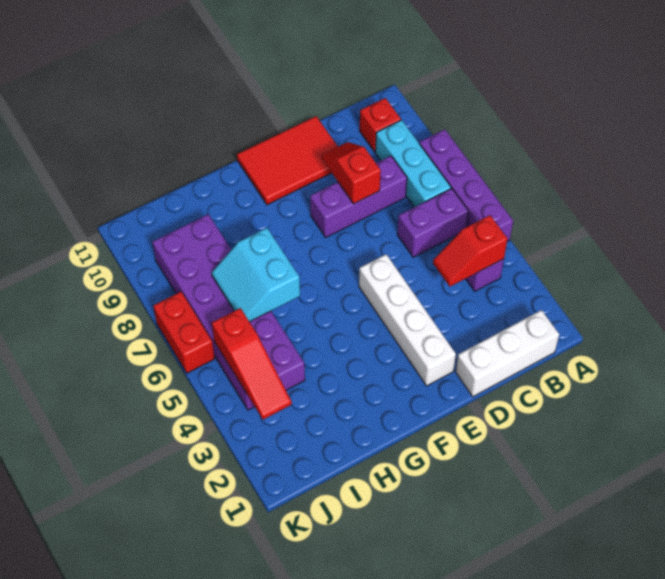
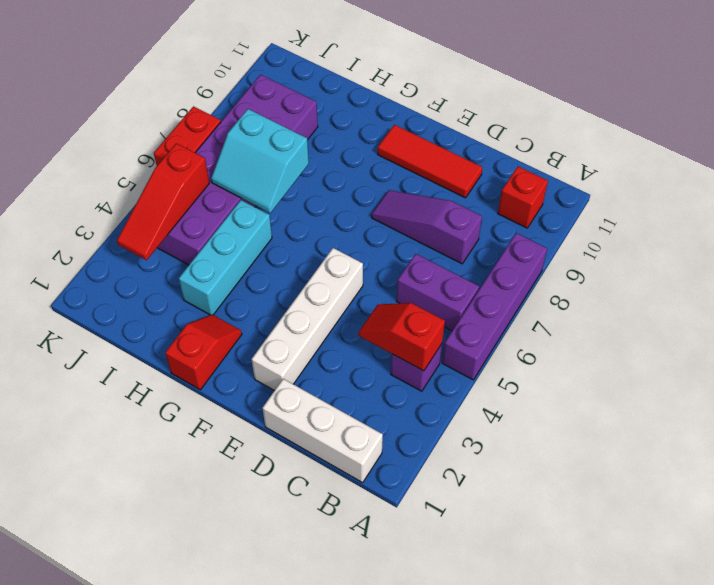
cyan brick B7:B9 level 1 -> cyan brick H3:H5 level 1
purple brick C8:E8 level 1 -> purple slope C8:E8 level 1 top C
red slope D8:D9 level 2 top 8 -> red slope G1:G2 level 1 top 1
red tile D10:F11 level 1 -> red tile D10:F10 level 1
cyan slope H6:I7 level 2 top H -> cyan slope H6:I7 level 2 top 7

